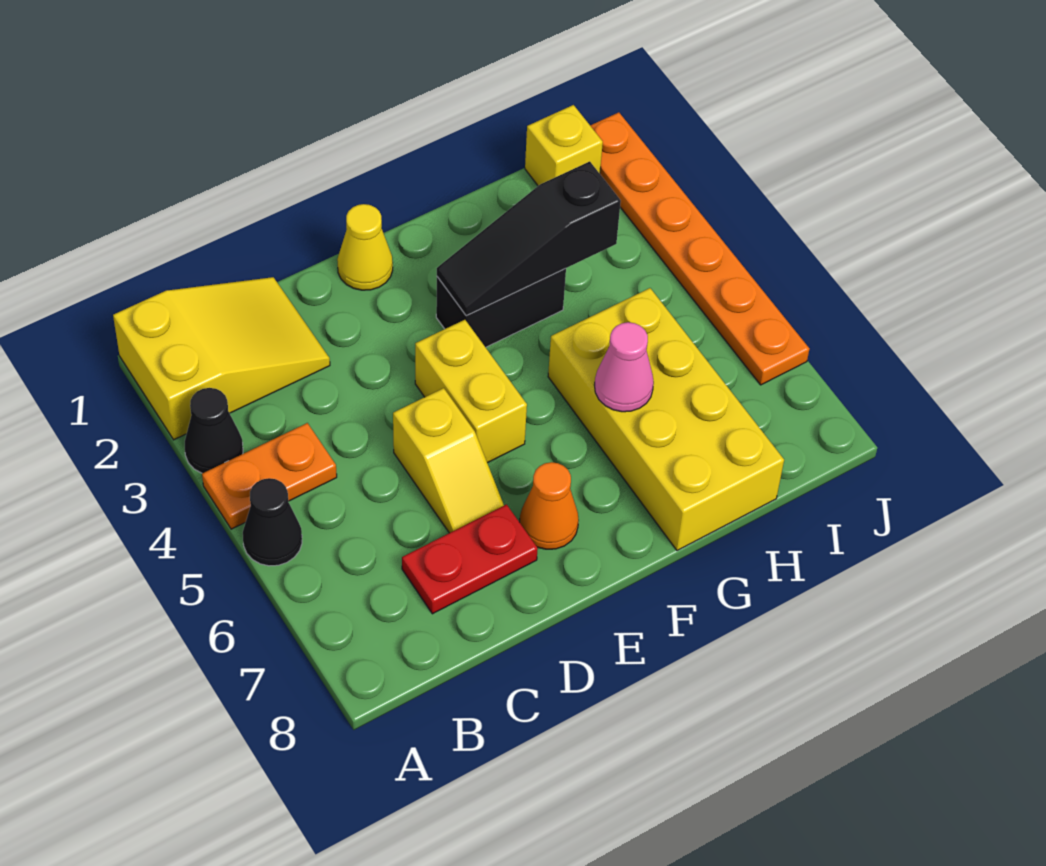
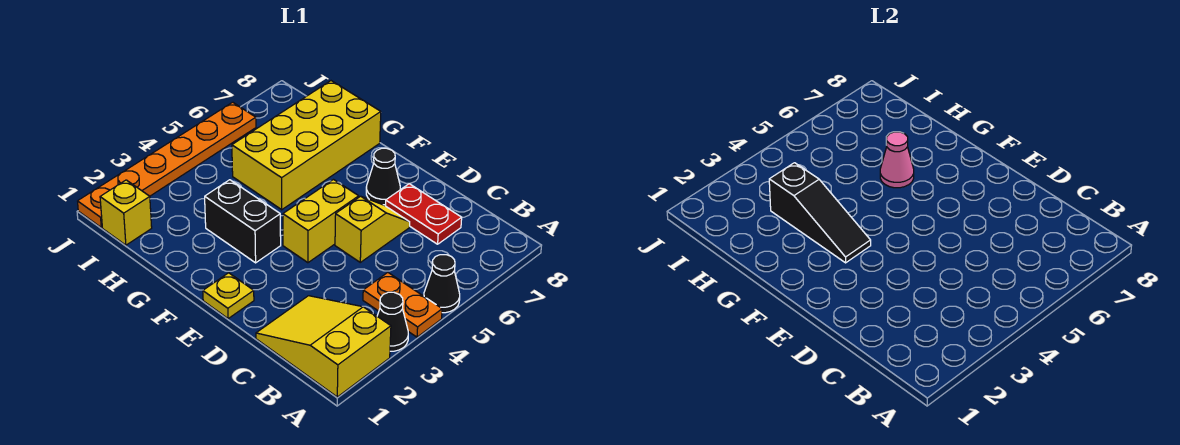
yellow cone E1 level 1 -> yellow plate E1 level 1
orange cone E7 level 1 -> black cone E7 level 1

